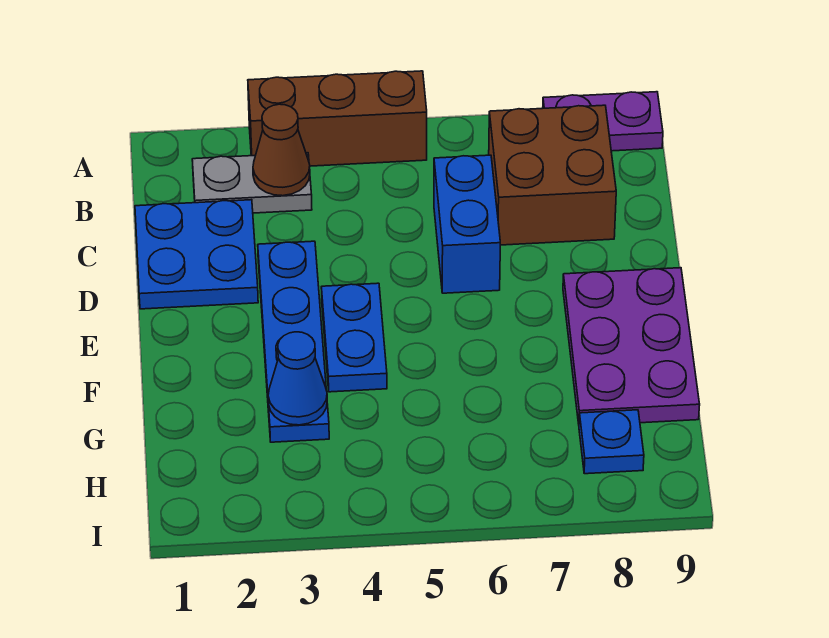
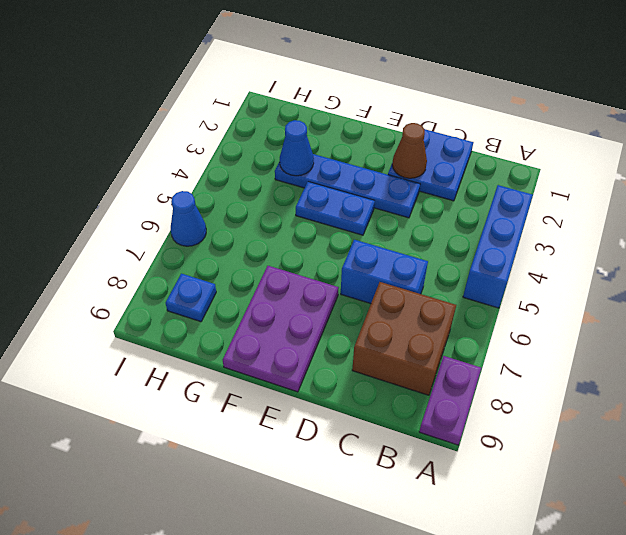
brown brick A3:A5 level 1 -> blue brick A3:A5 level 1
grey plate B2:B3 level 1 -> none
brown cone B3 level 2 -> brown cone D2 level 2
purple plate E8:G9 level 1 -> purple plate E7:F9 level 1
none -> blue cone I6 level 1

